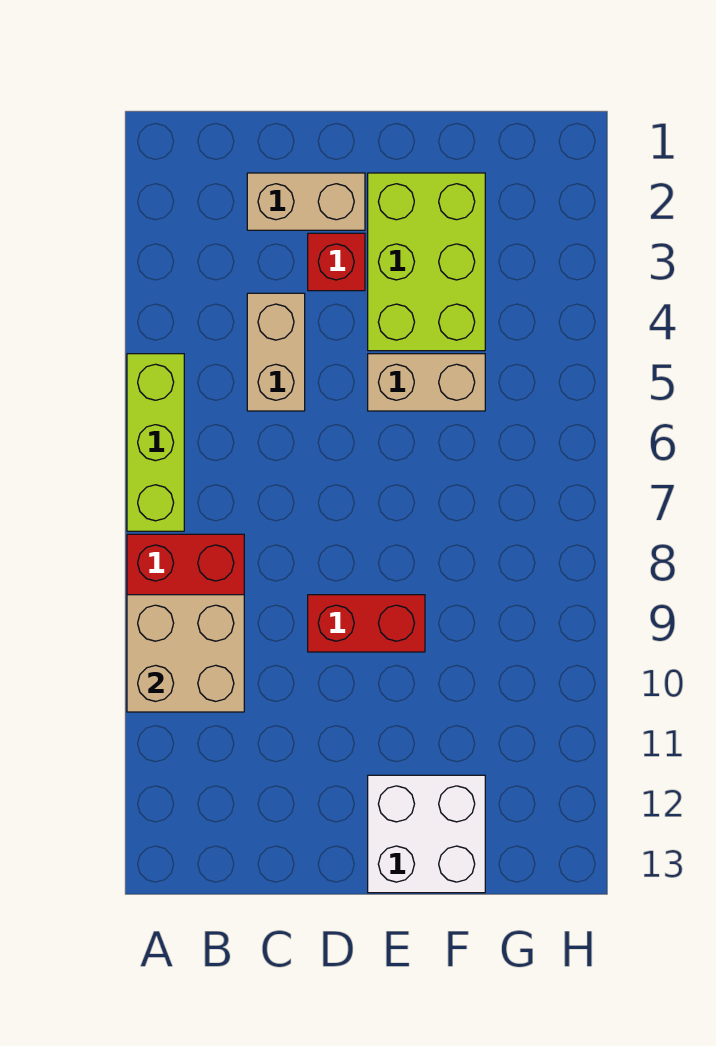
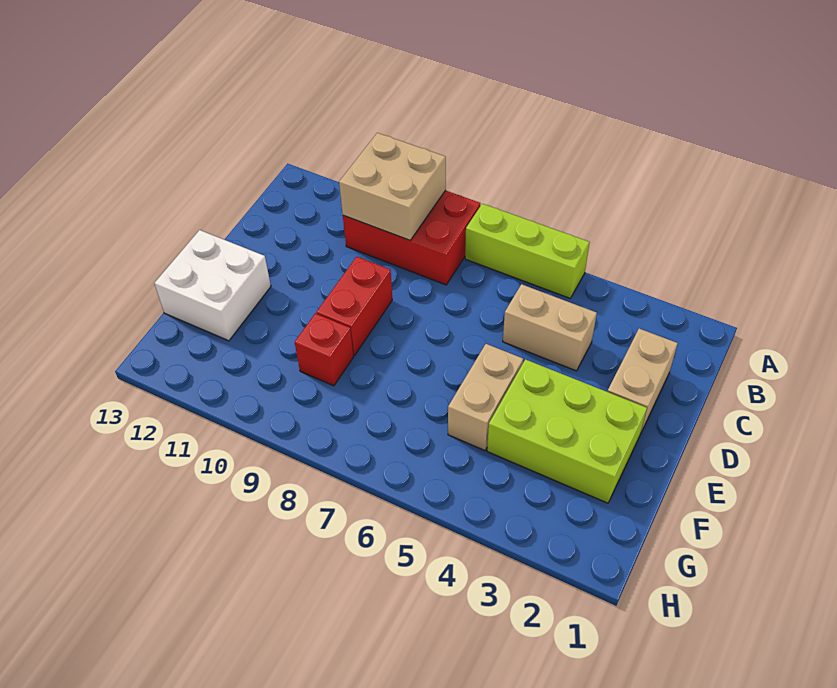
red brick D3 level 1 -> red brick F9 level 1

